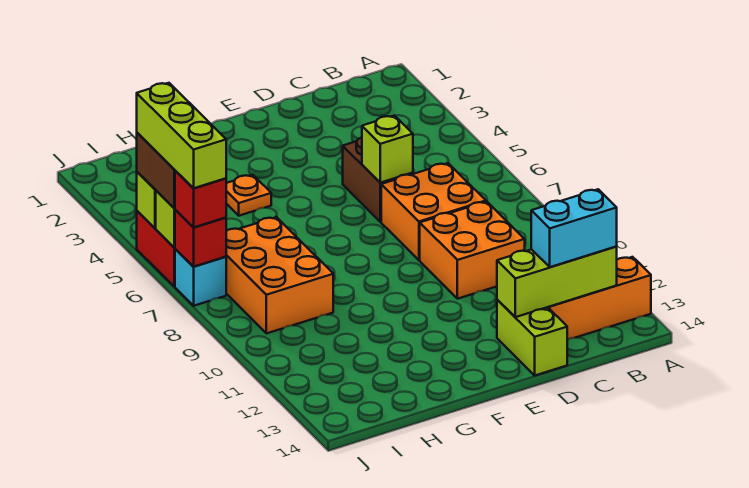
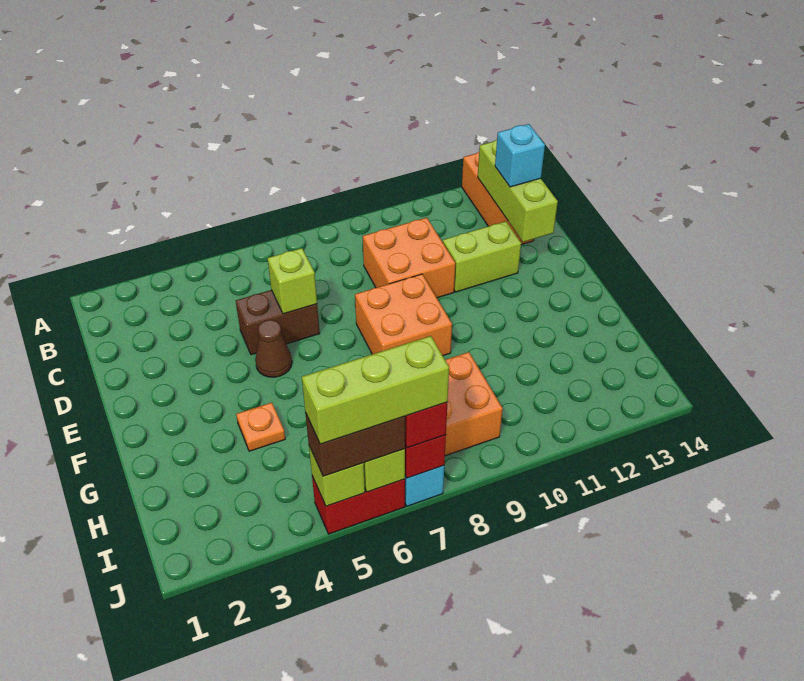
cyan brick B13:C13 level 3 -> cyan brick C13 level 3
orange brick C7:D8 level 1 -> orange brick E8:F9 level 1
lime brick D13:D14 level 1 -> lime brick D11:D12 level 1
none -> brown cone E5 level 1

